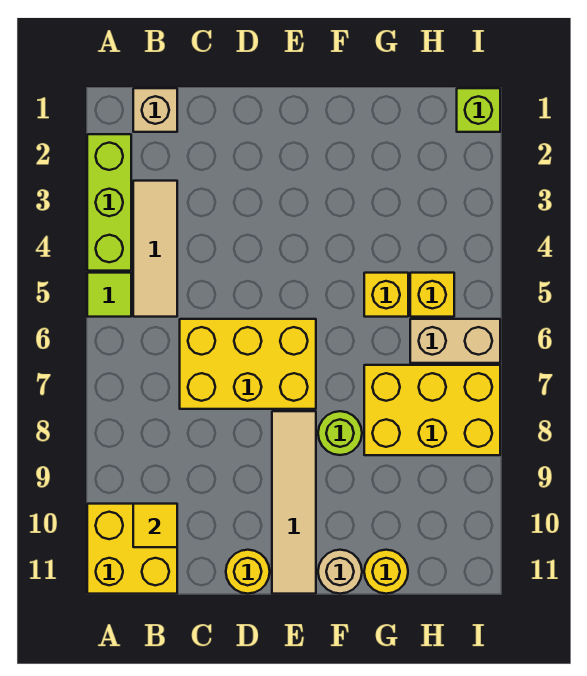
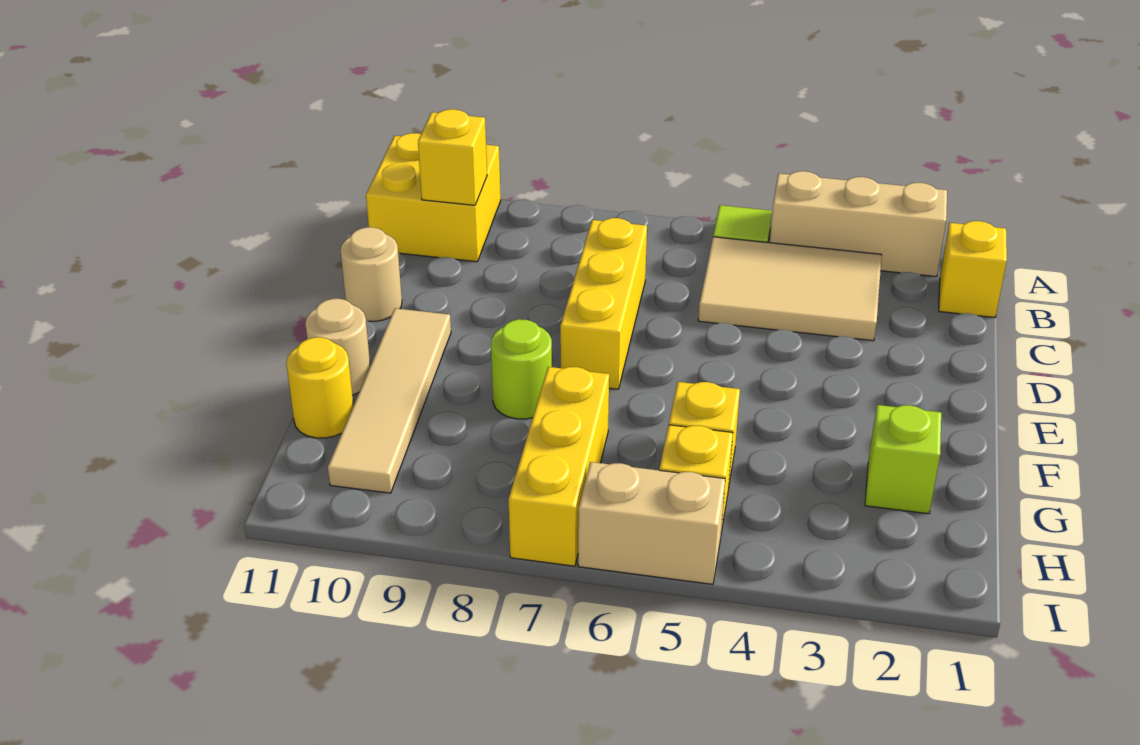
lime brick A2:A4 level 1 -> tan brick A2:A4 level 1
tan brick B1 level 1 -> yellow brick B1 level 1
tan tile B3:B5 level 1 -> tan tile B3:C5 level 1
yellow tile B10 level 2 -> yellow brick B10 level 2
yellow brick C6:E7 level 1 -> yellow brick C7:E7 level 1
yellow round brick D11 level 1 -> tan round brick D11 level 1
tan tile E8:E11 level 1 -> tan tile E10:H10 level 1
yellow brick G7:I8 level 1 -> yellow brick G7:I7 level 1
tan brick H6:I6 level 1 -> tan brick I5:I6 level 1
lime brick I1 level 1 -> lime brick G2 level 1

